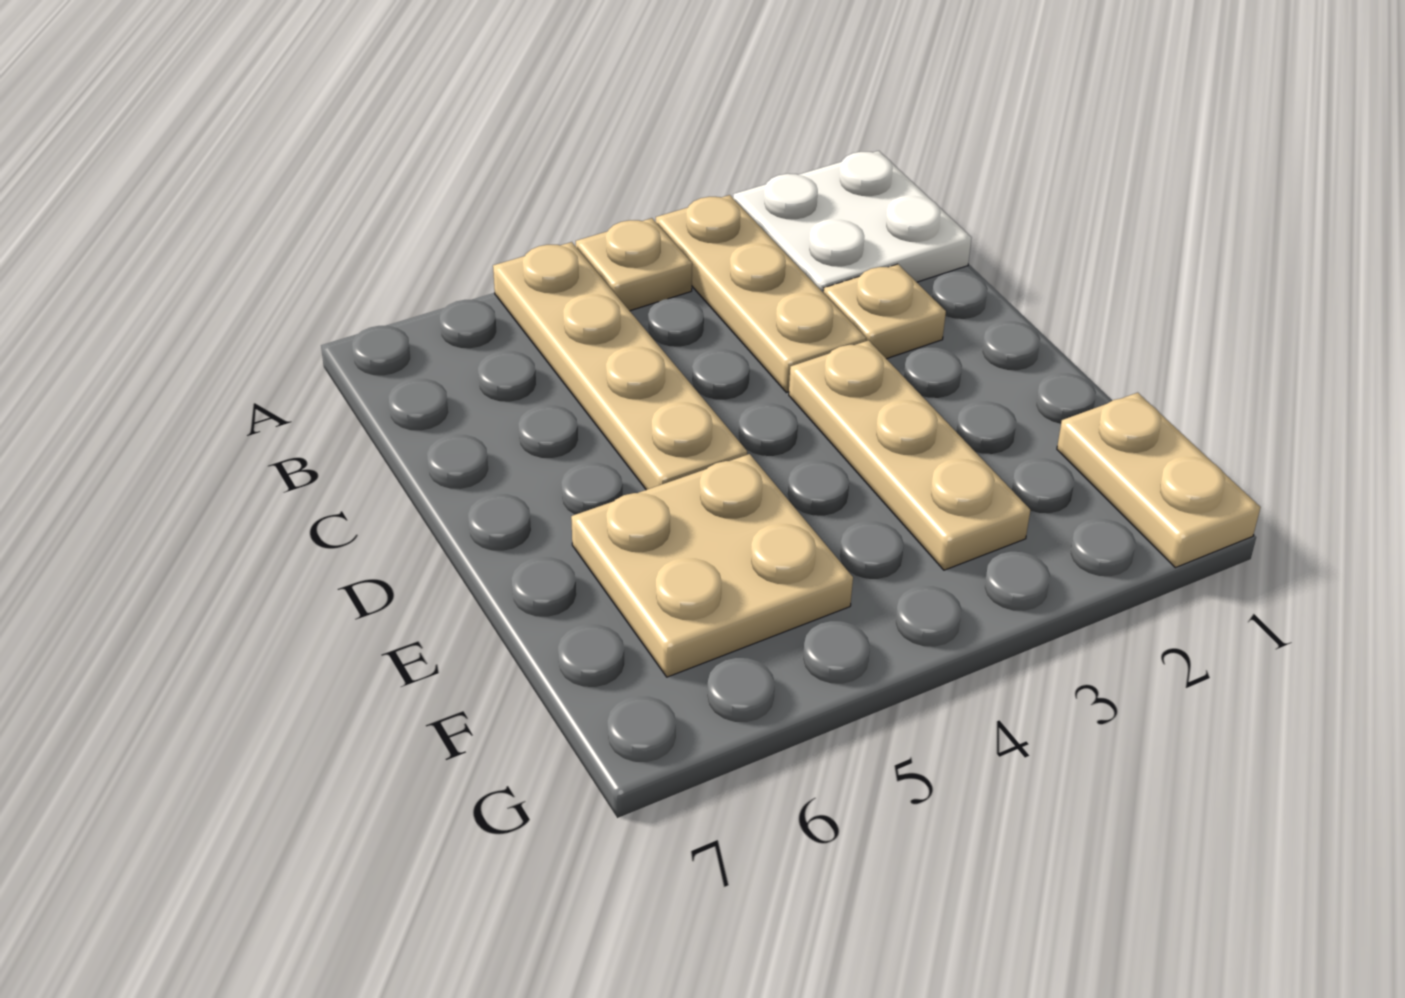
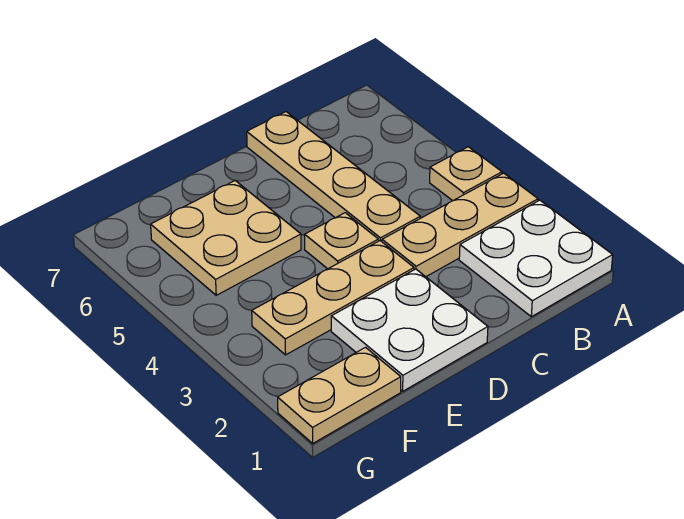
tan plate A5:D5 level 1 -> tan plate C4:C7 level 1
tan plate C2 level 1 -> tan plate D4 level 1
none -> white plate D1:E2 level 1

